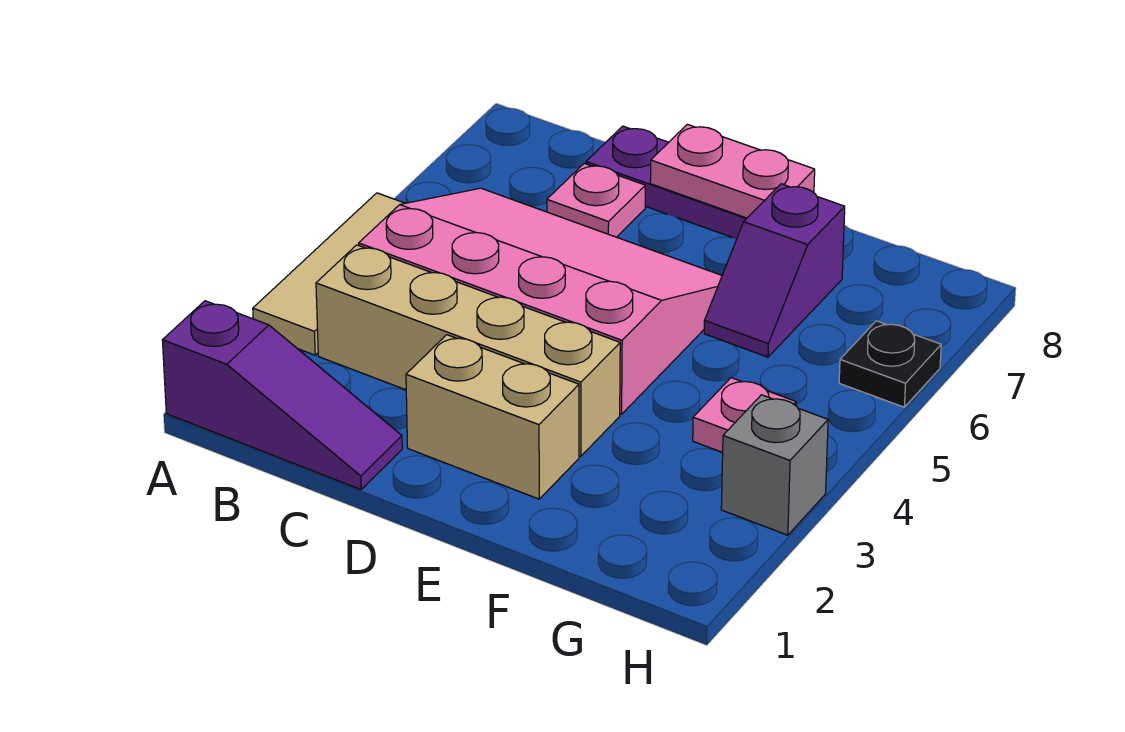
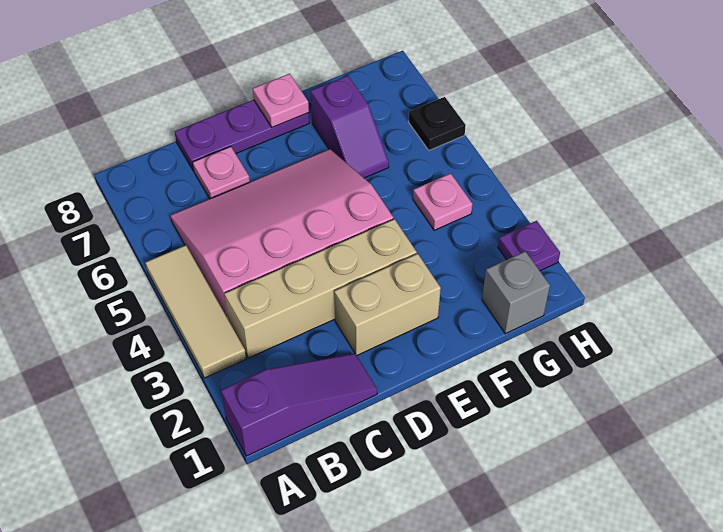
pink plate D8:E8 level 2 -> pink plate E8 level 2
none -> purple plate H2 level 1
grey brick H3 level 1 -> grey brick G1 level 1

